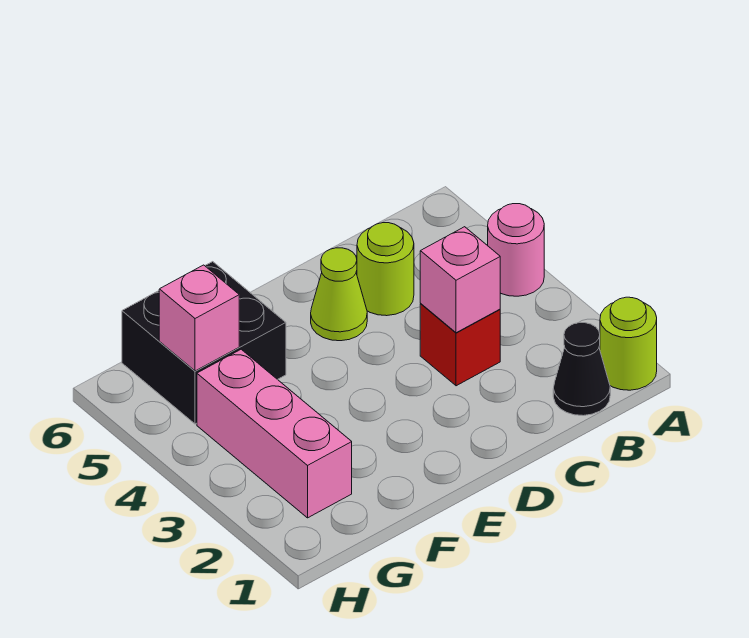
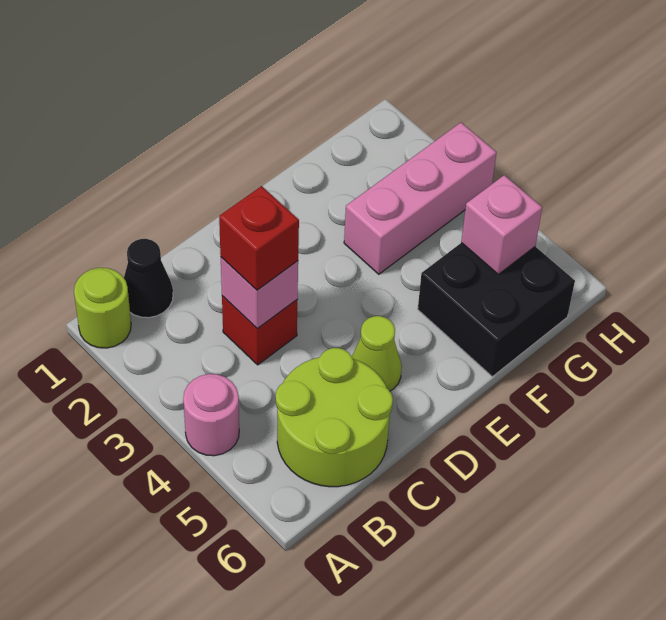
none -> red brick C3 level 3
lime round brick C5 level 1 -> lime round brick B5:C6 level 1
pink brick G2:G4 level 1 -> pink brick F3:H3 level 1

